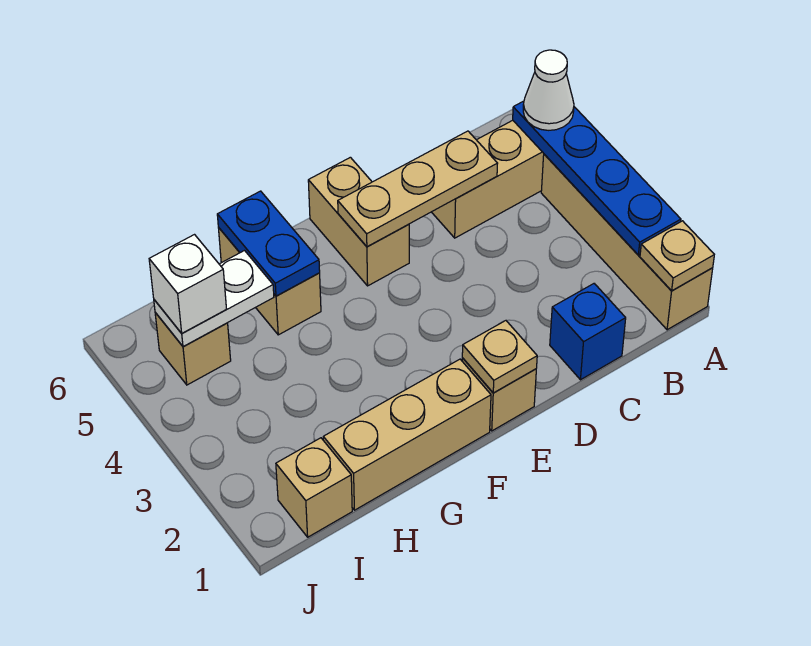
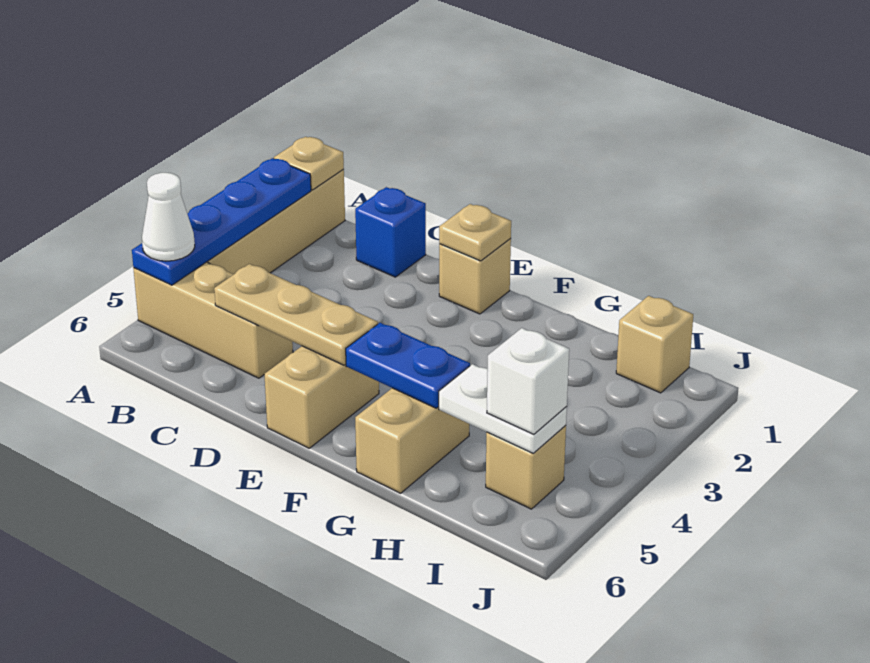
tan brick F1:H1 level 1 -> none
blue plate G5:G6 level 2 -> blue plate F5:G5 level 2

